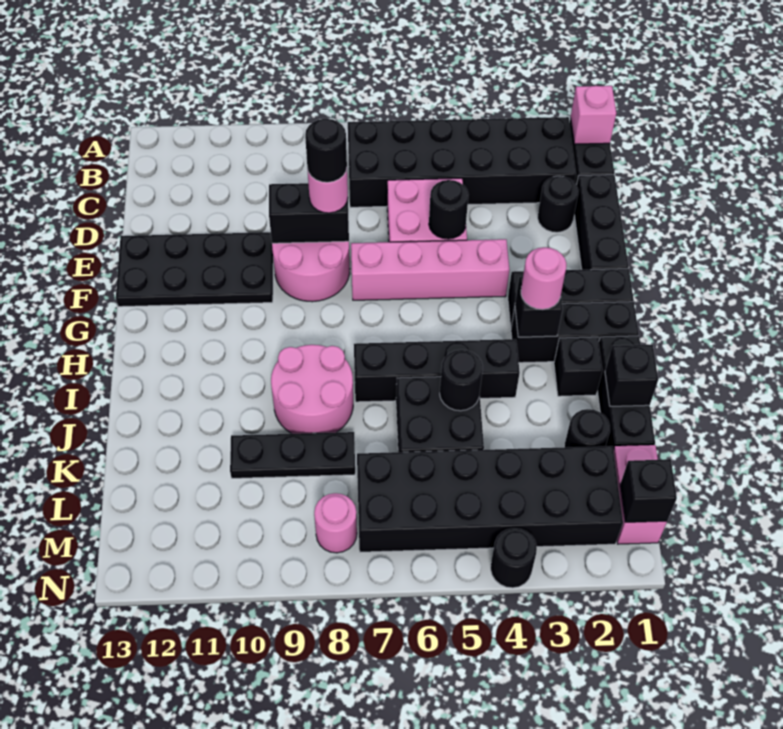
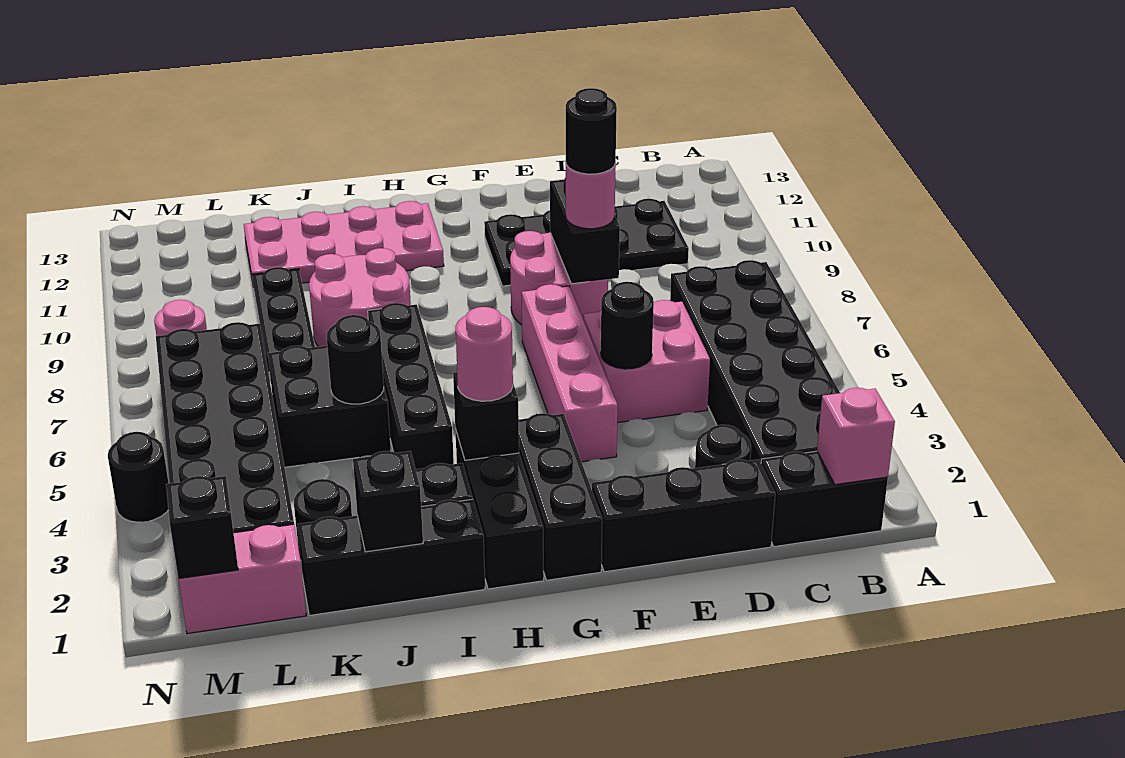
black plate E10:F13 level 1 -> black plate C10:F11 level 1
none -> pink plate H11:K12 level 1

